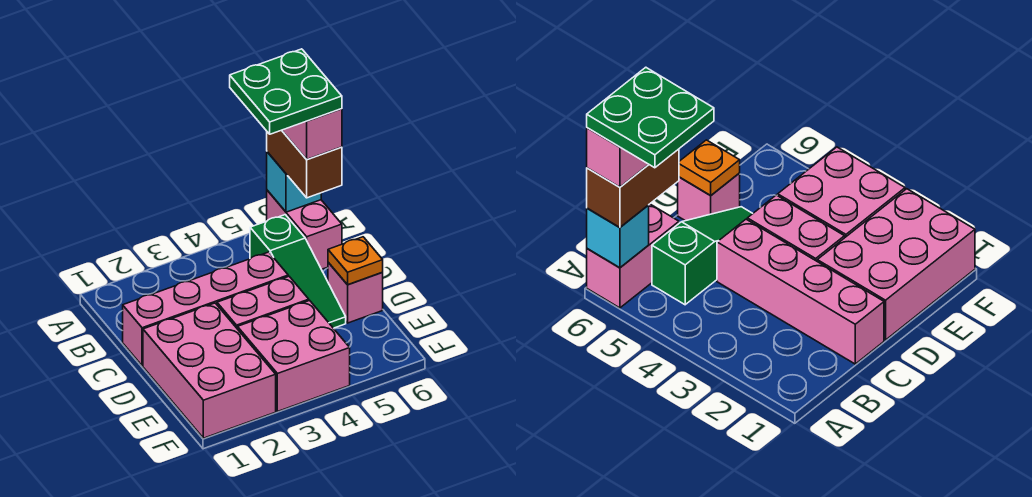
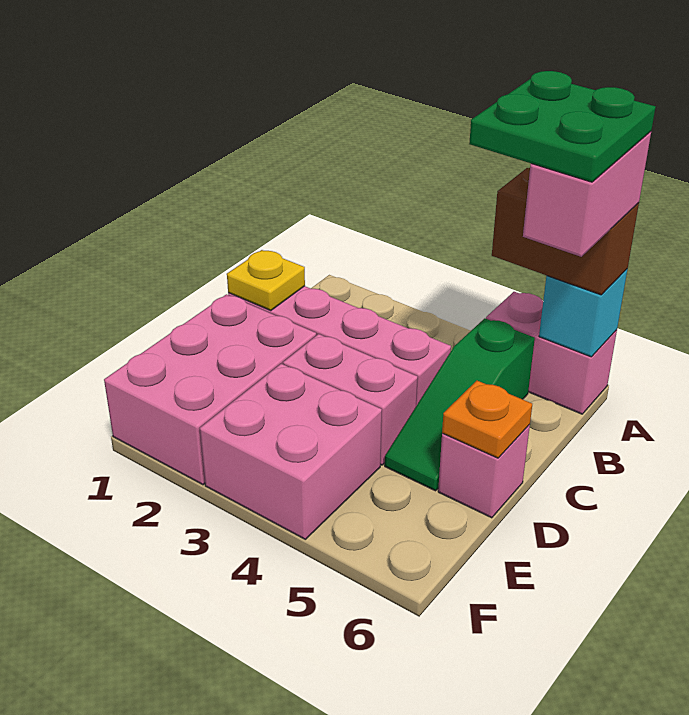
pink brick A6:B6 level 1 -> pink brick A5:A6 level 1
brown brick A6:B6 level 3 -> brown brick A5:A6 level 3
none -> yellow plate C1 level 2

